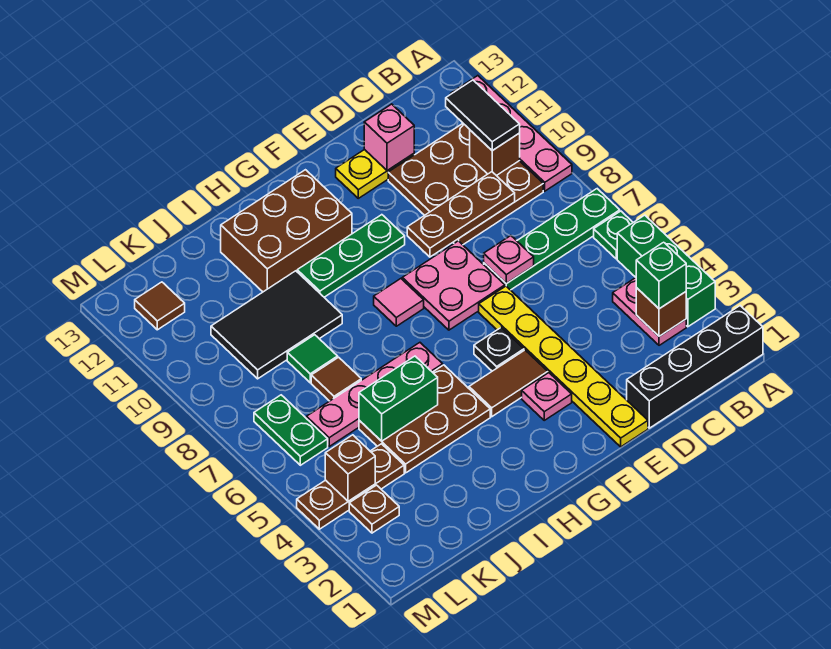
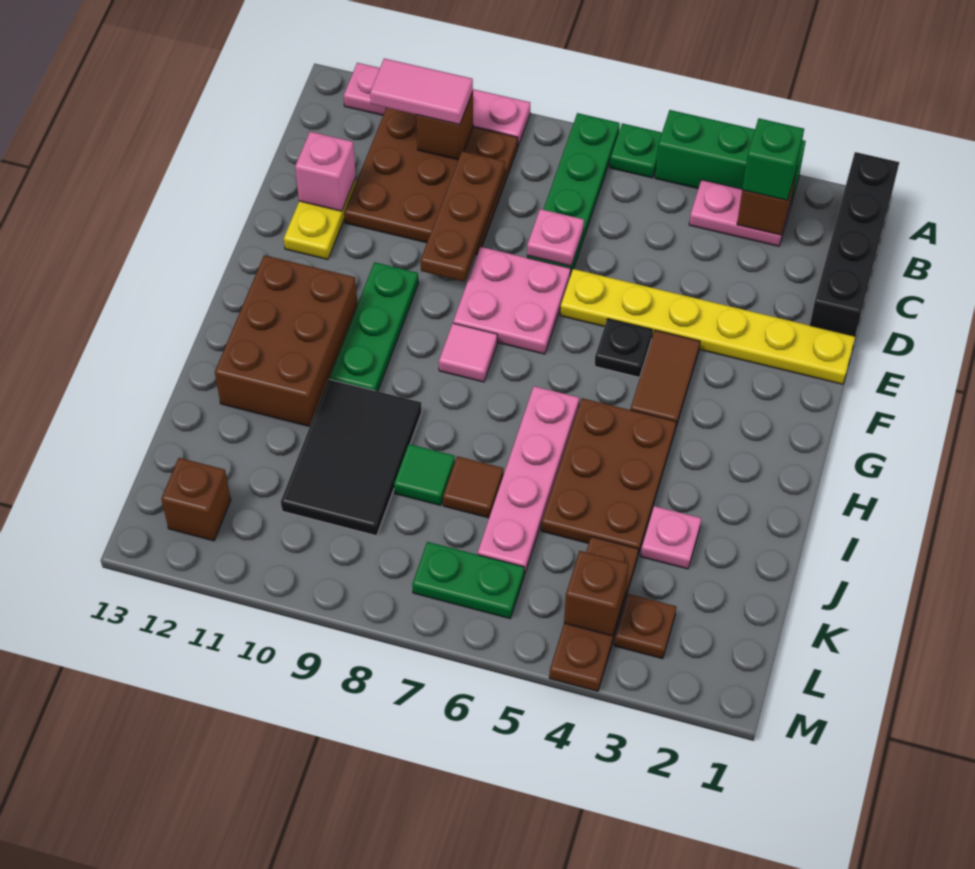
black tile B10:B11 level 3 -> pink tile B10:B11 level 3
pink plate F3 level 1 -> pink plate J3 level 1
green brick I5:J5 level 2 -> none
brown tile L12 level 1 -> brown brick L12 level 1

